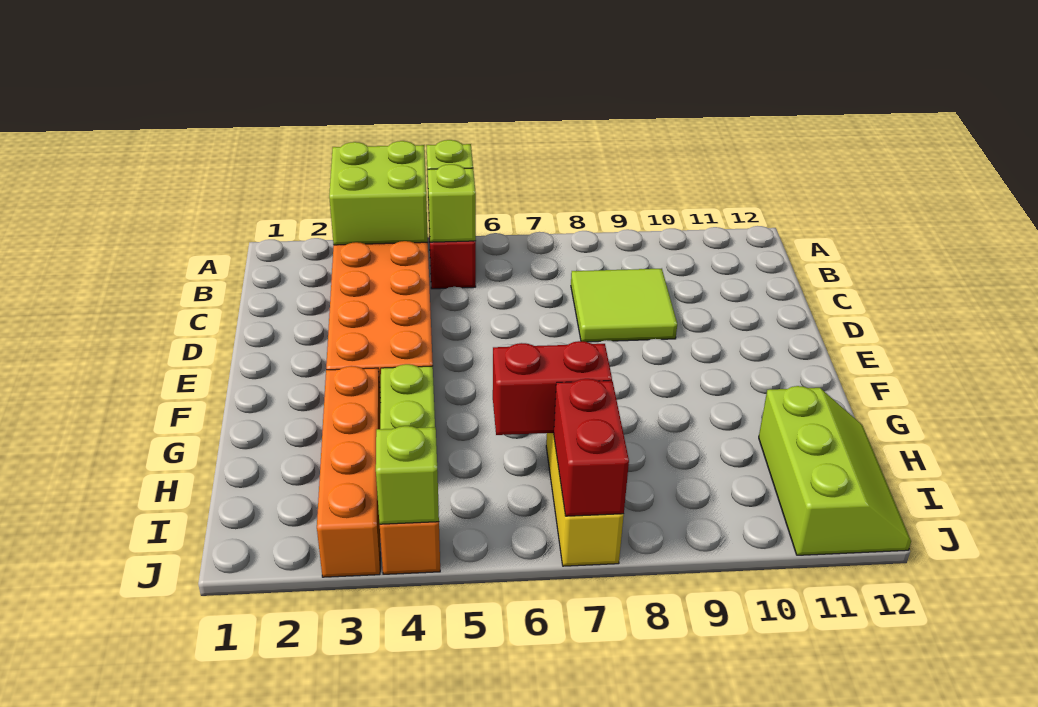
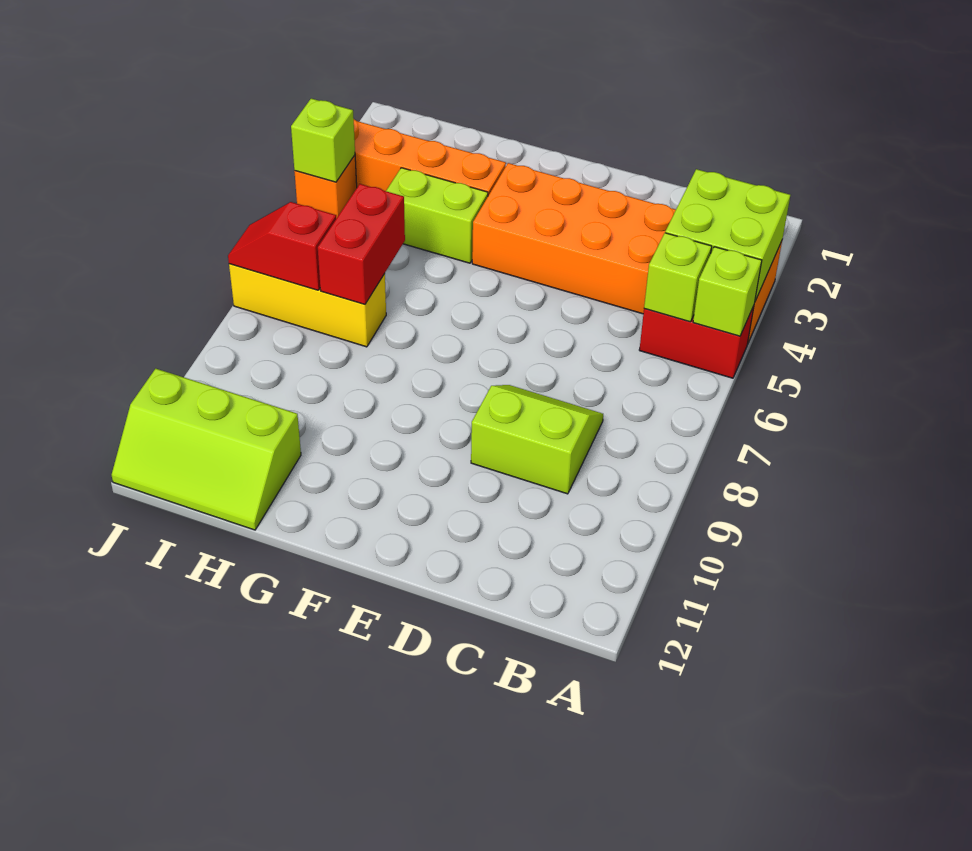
lime tile C8:D9 level 1 -> lime slope C8:D9 level 1 top 9
red brick I7:J7 level 2 -> red slope I7:J7 level 2 top I

